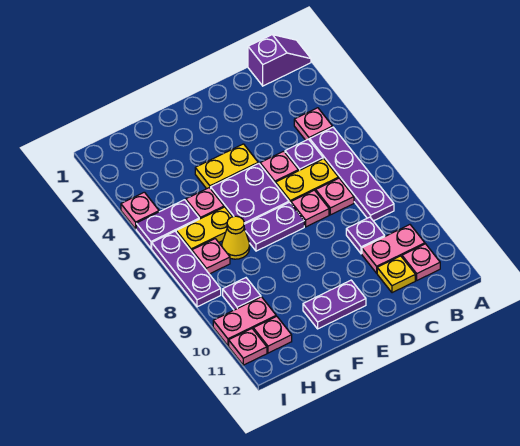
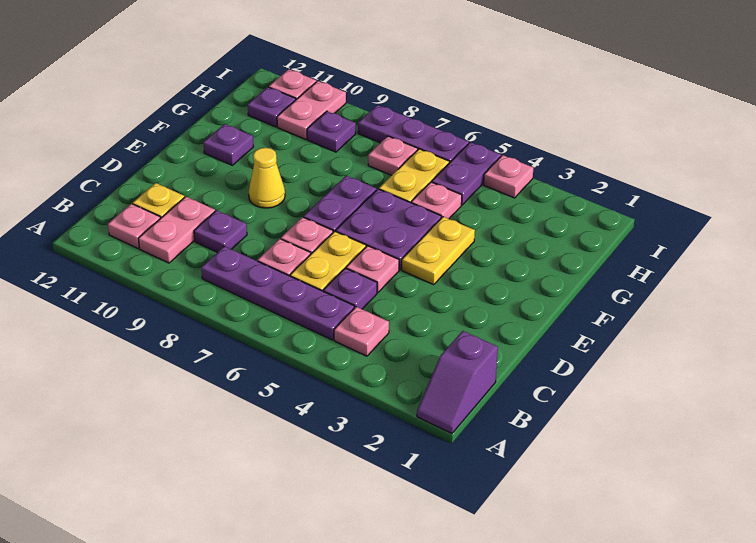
purple plate E11:F11 level 1 -> purple plate F11 level 1
yellow cone G7 level 1 -> yellow cone E9 level 1
pink plate H11 level 1 -> purple plate H11 level 1

